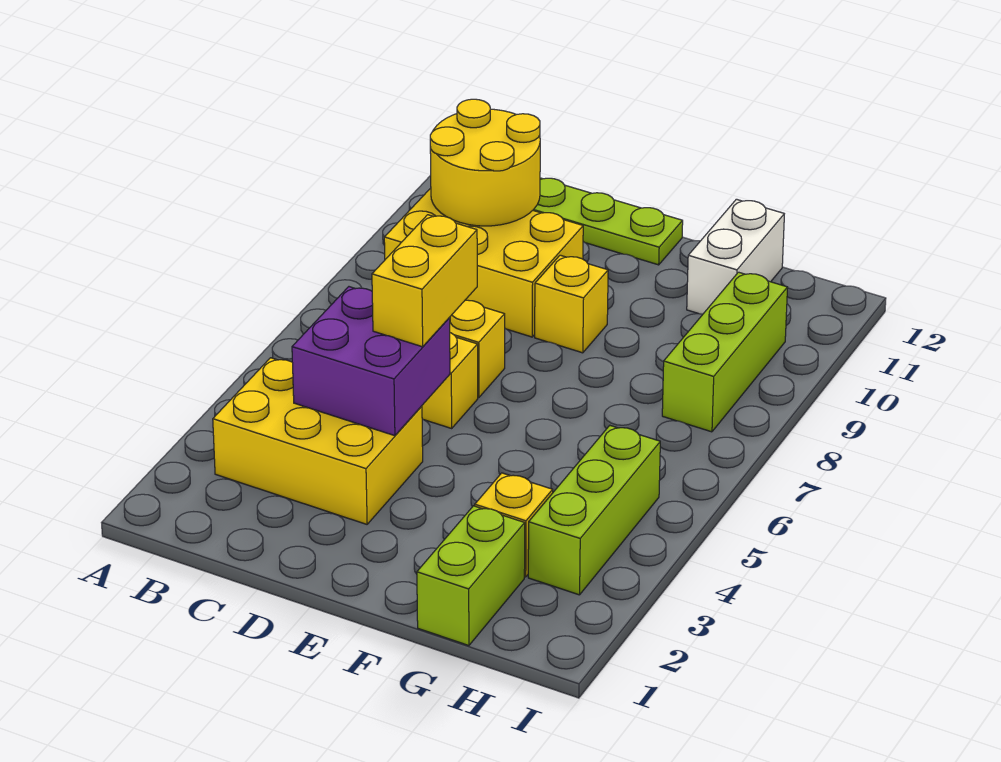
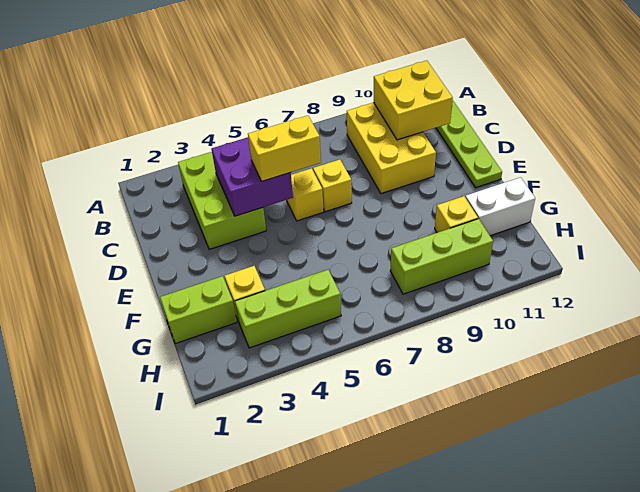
yellow brick B3:D4 level 1 -> lime brick B3:D4 level 1
yellow round brick B10:C11 level 2 -> yellow brick B10:C11 level 2
yellow brick E9 level 1 -> yellow brick G10 level 1

